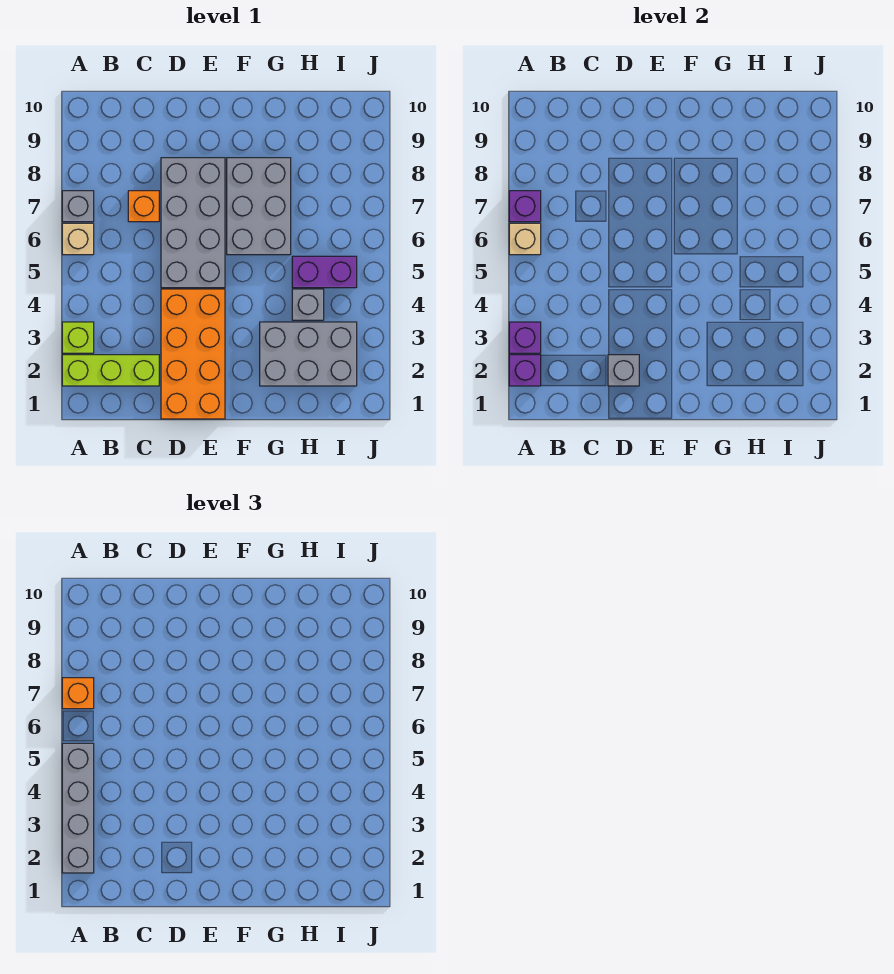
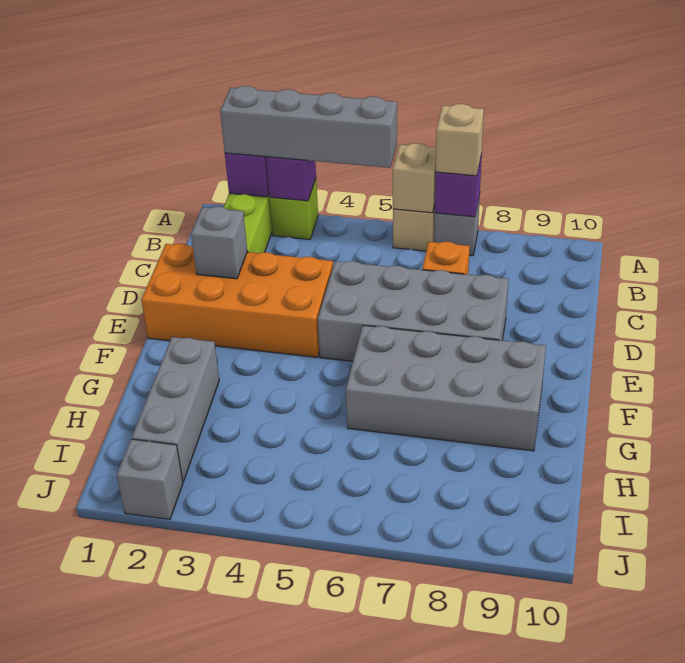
orange brick A7 level 3 -> tan brick A7 level 3
grey brick F6:G8 level 1 -> grey brick F6:G9 level 1
grey brick G2:I3 level 1 -> grey brick G2:I2 level 1
grey brick H4 level 1 -> grey brick J2 level 1
purple brick H5:I5 level 1 -> none

